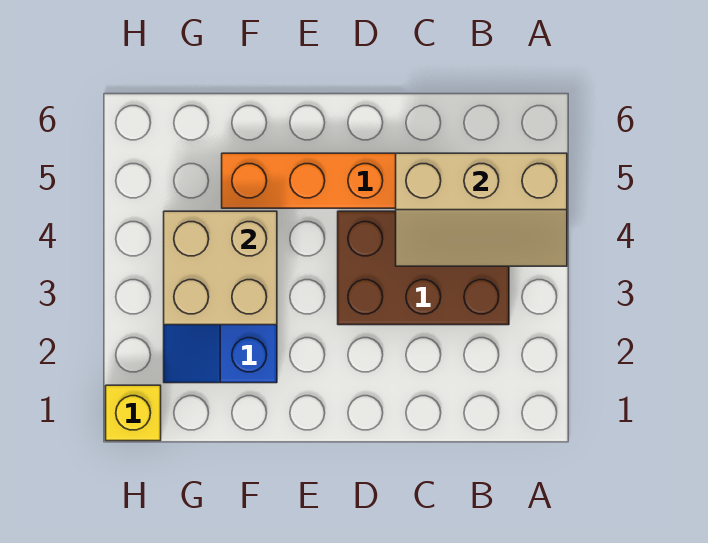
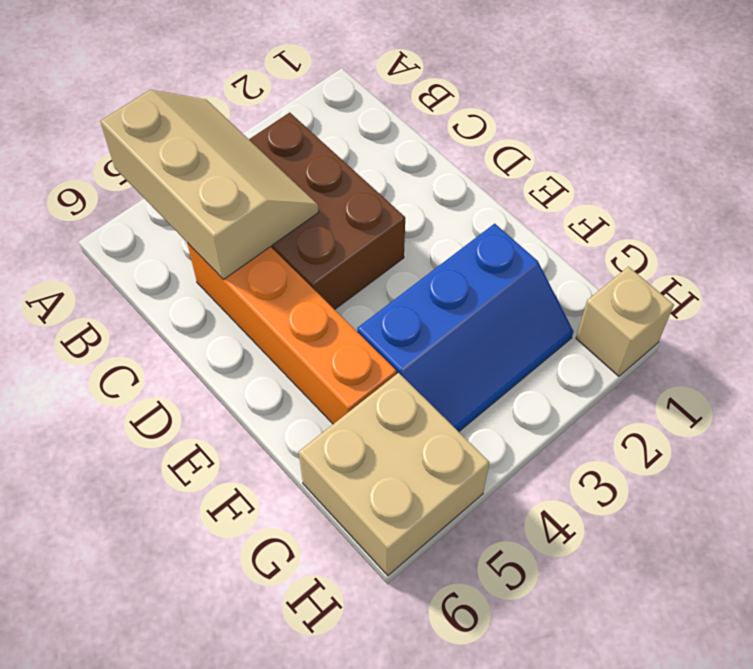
tan brick F3:G4 level 2 -> tan brick G5:H6 level 1
yellow brick H1 level 1 -> tan brick H1 level 1

